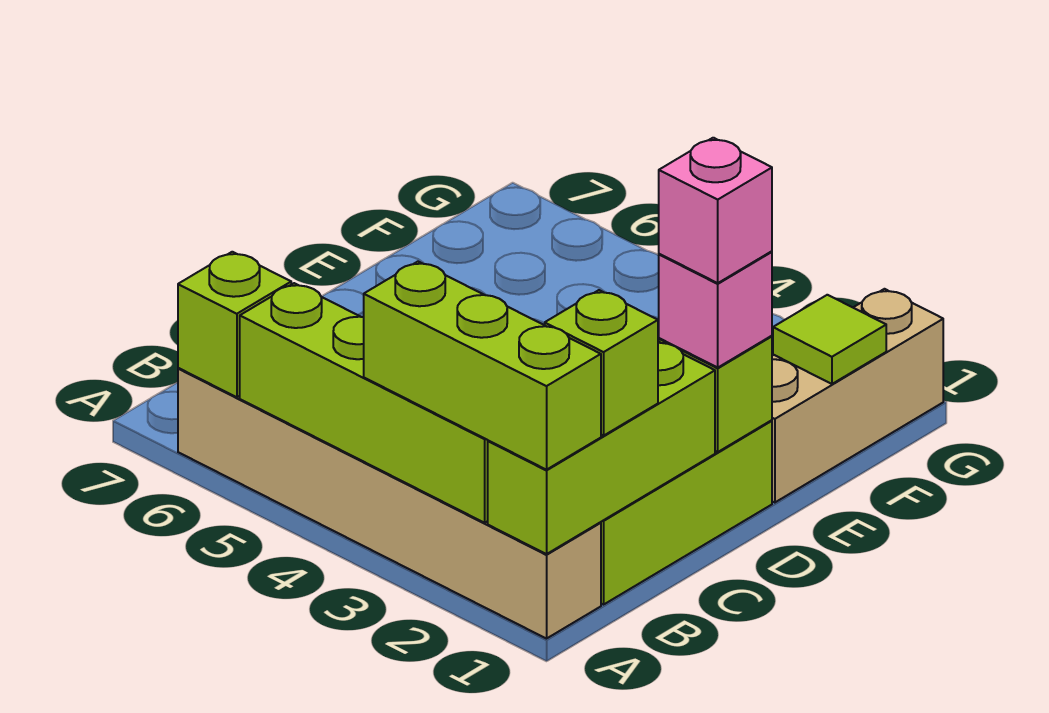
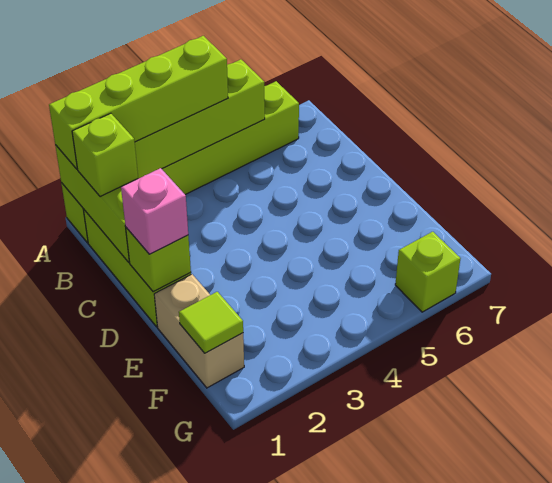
tan brick A1:A6 level 1 -> lime brick A1:A6 level 1
lime brick A1:A3 level 3 -> lime brick A1:A4 level 3
lime brick A6 level 2 -> lime brick G6 level 1
pink brick D1 level 4 -> none
tan brick E1:G1 level 1 -> tan brick E1:F1 level 1

